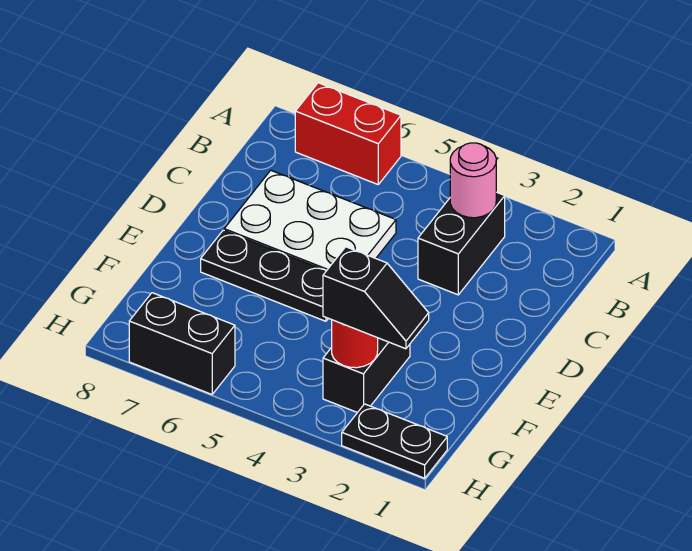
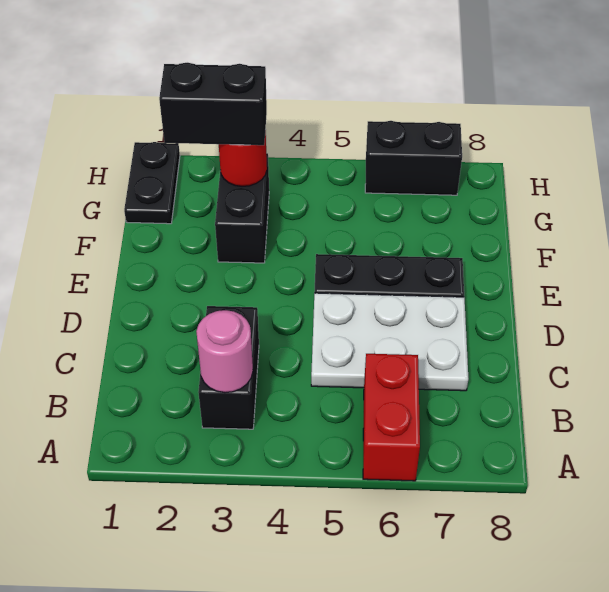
red brick A6:A7 level 1 -> red brick A6:B6 level 1
black slope G2:G3 level 3 top 3 -> black brick G2:G3 level 3
black plate H1:H2 level 1 -> black plate G1:H1 level 1

